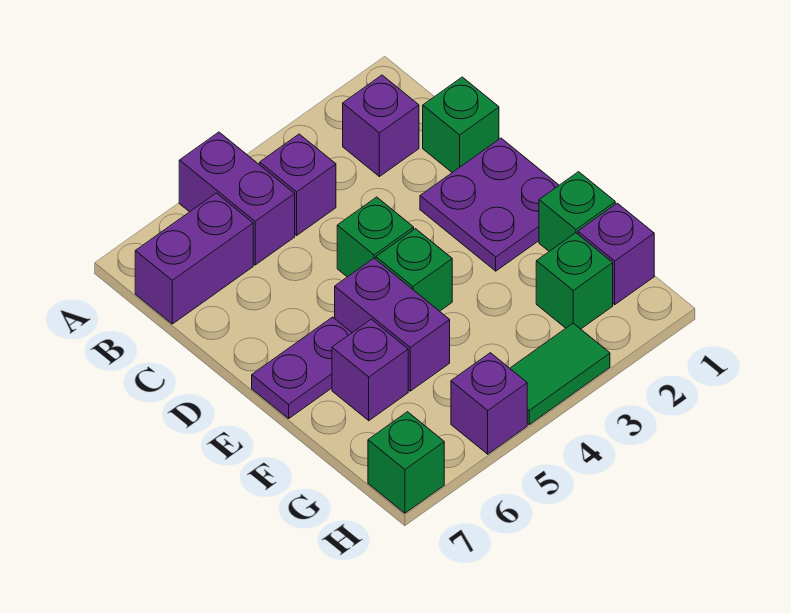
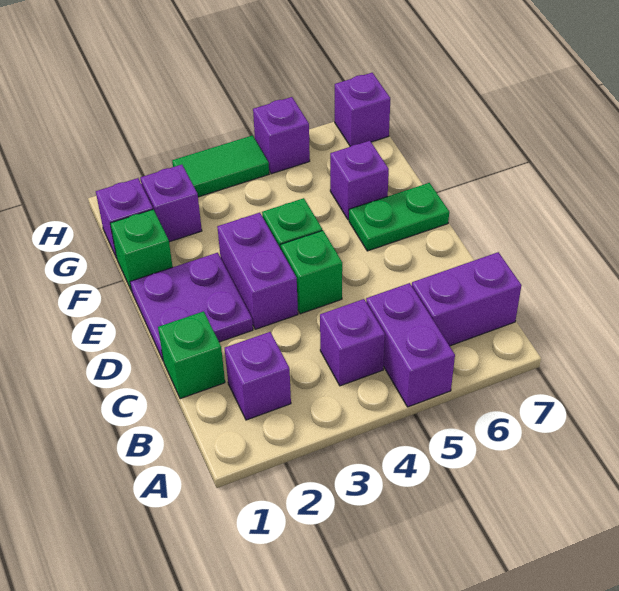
purple brick E5:F5 level 1 -> purple brick D3:E3 level 1
purple plate E6:E7 level 1 -> green plate E6:E7 level 1
green brick G2 level 1 -> purple brick G2 level 1
green brick H7 level 1 -> purple brick H7 level 1

